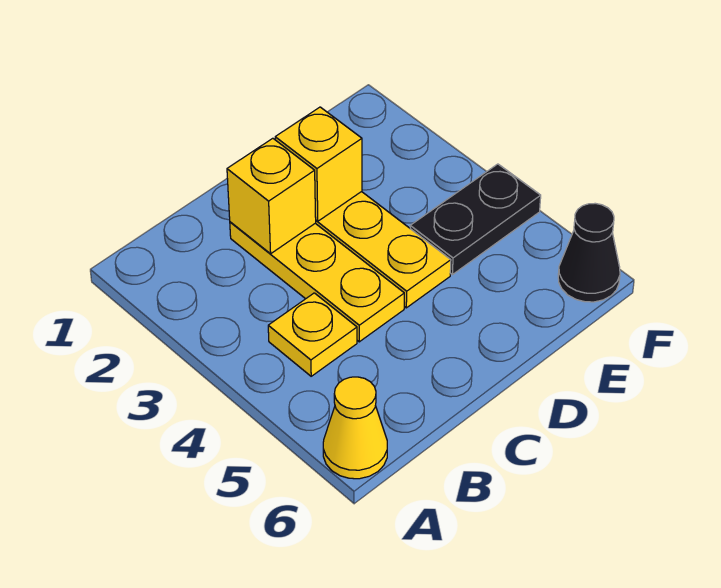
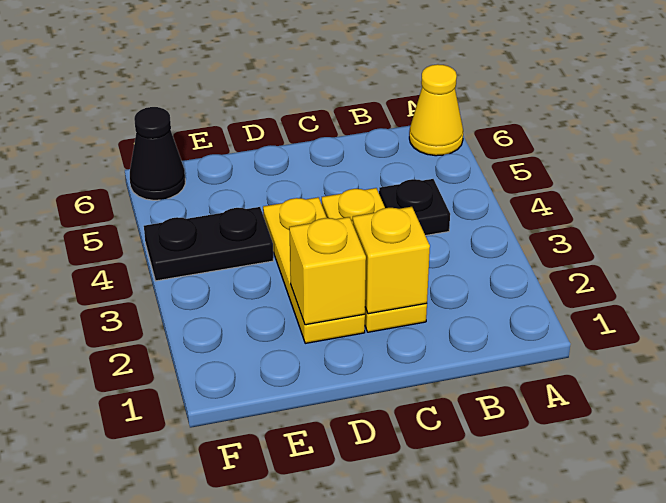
yellow plate B4 level 1 -> black plate B4 level 1

